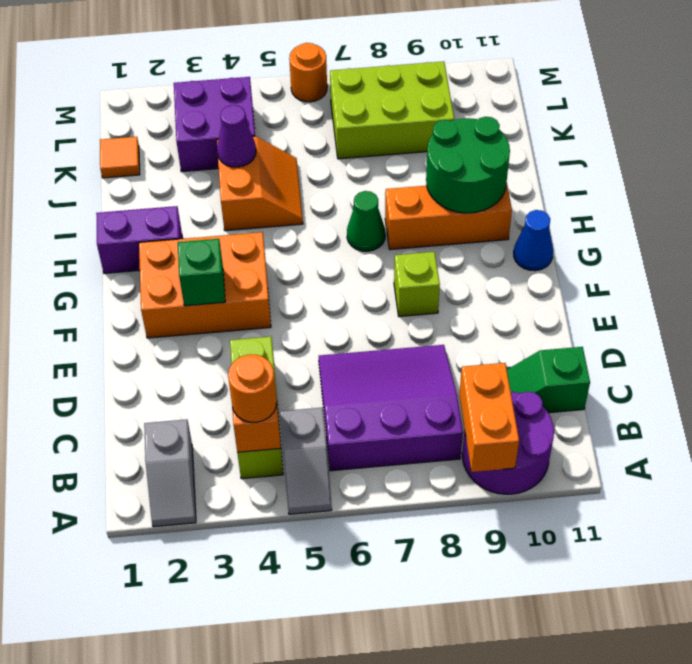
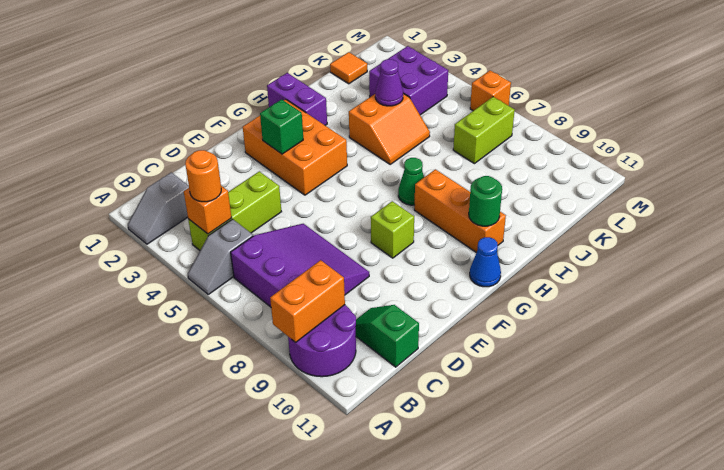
green round brick H9:I10 level 2 -> green round brick H10 level 2
lime brick K7:L9 level 1 -> lime brick K7:L7 level 1
orange round brick M6 level 1 -> orange brick M6 level 1

